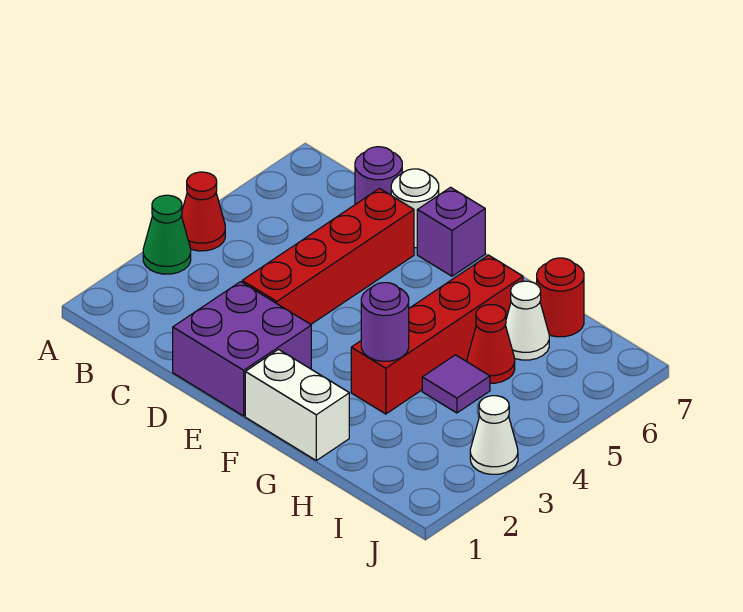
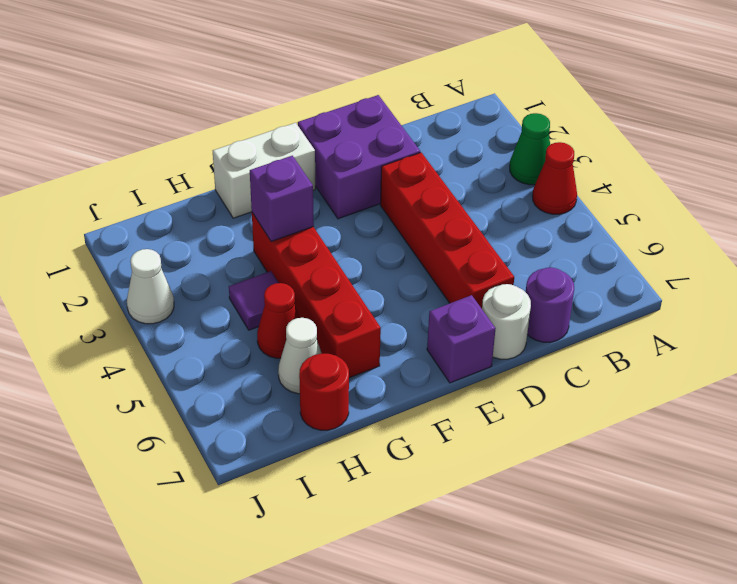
purple round brick G3 level 2 -> purple brick G3 level 2

